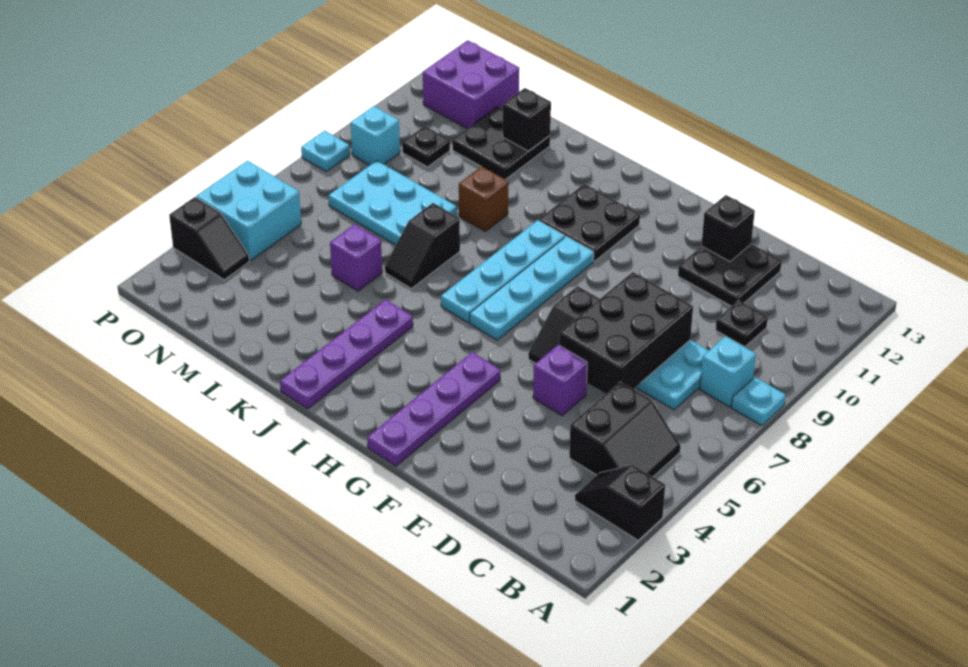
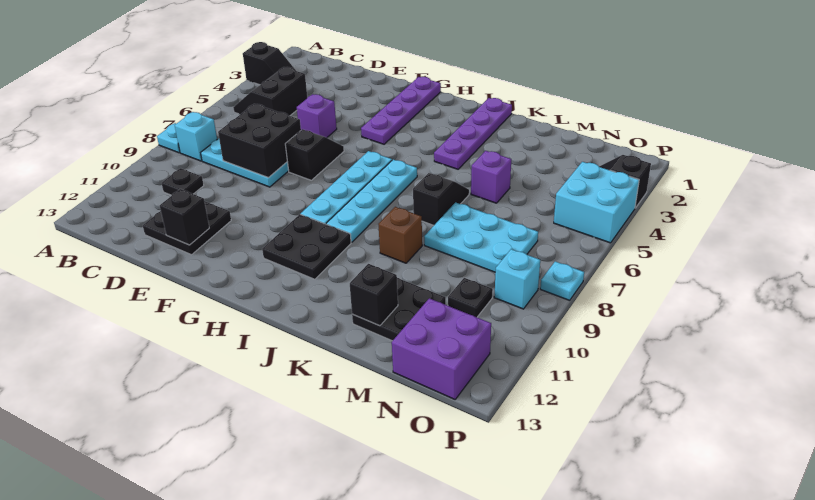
black brick D6:E8 level 2 -> black brick D7:E8 level 2

